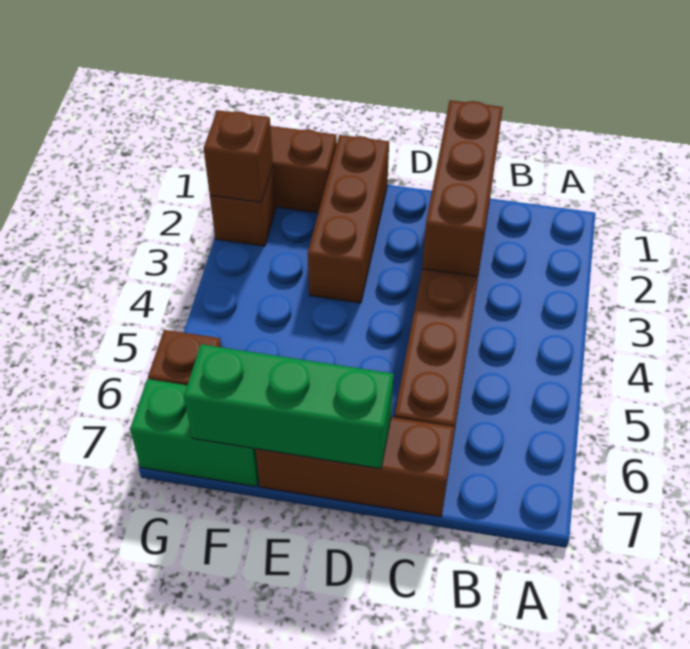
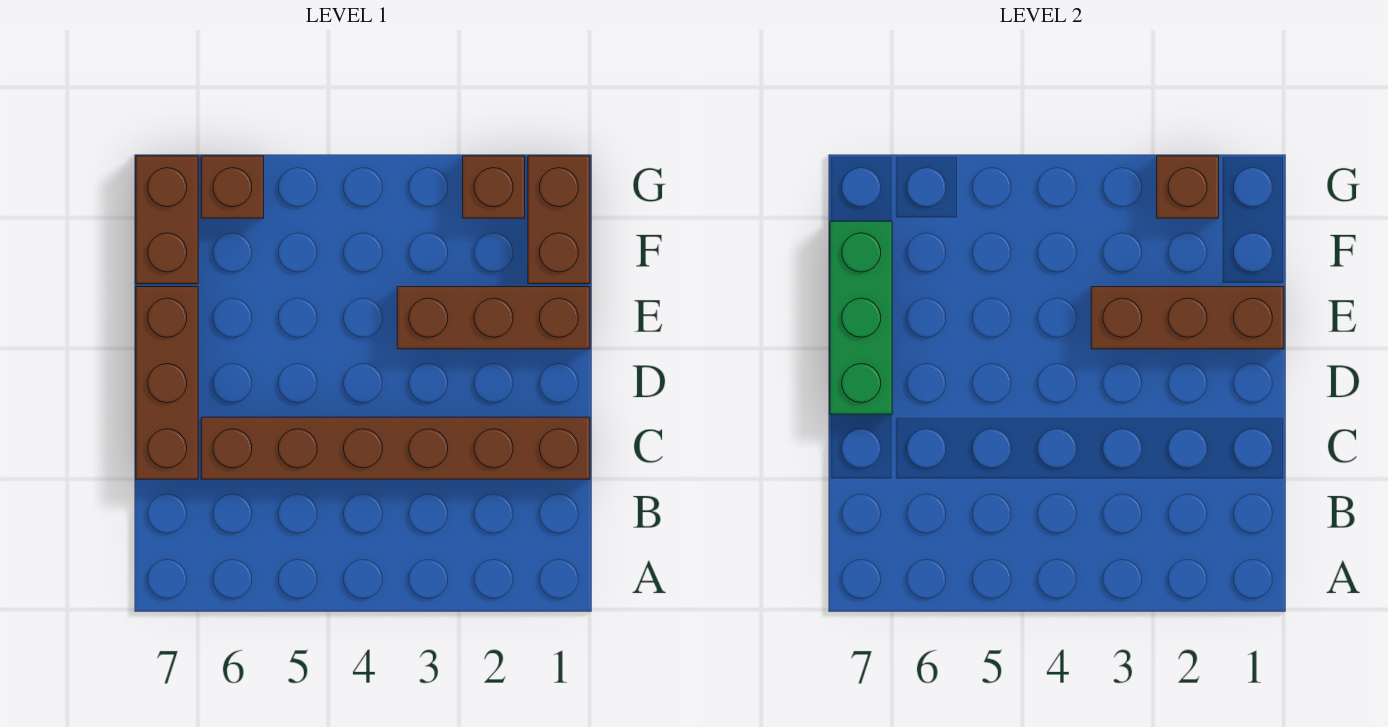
brown brick C1:C3 level 2 -> brown brick E1:E3 level 2
green brick F7:G7 level 1 -> brown brick F7:G7 level 1

